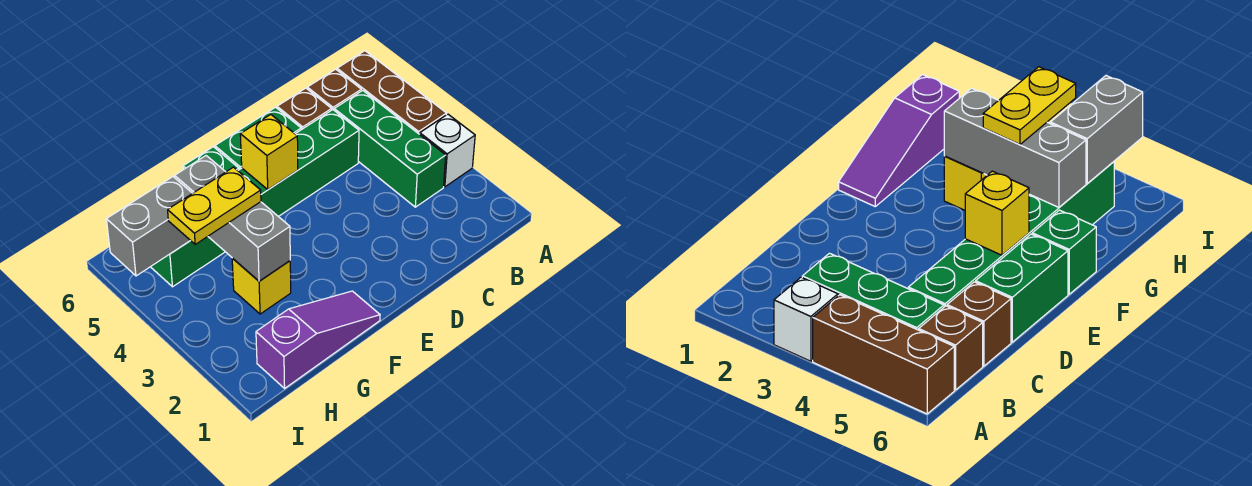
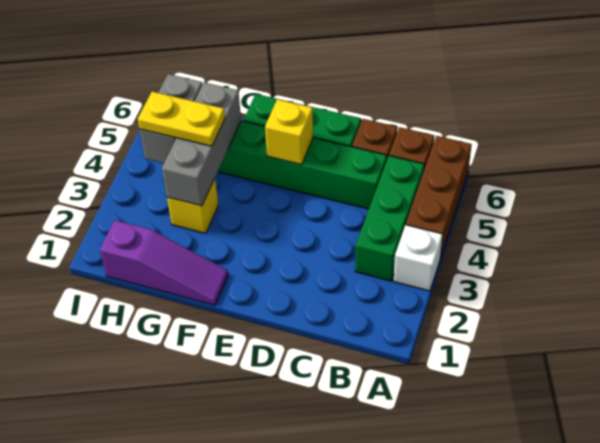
grey brick H5:I5 level 2 -> grey brick H4:H5 level 2

